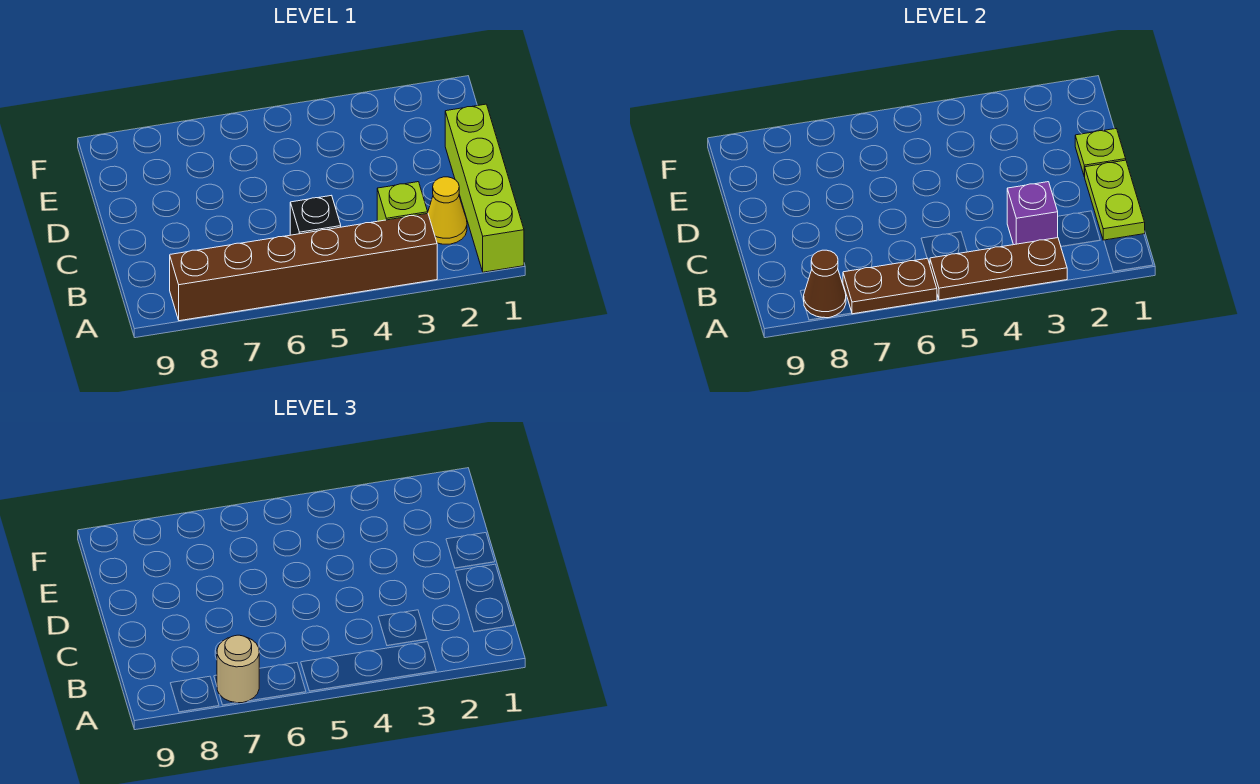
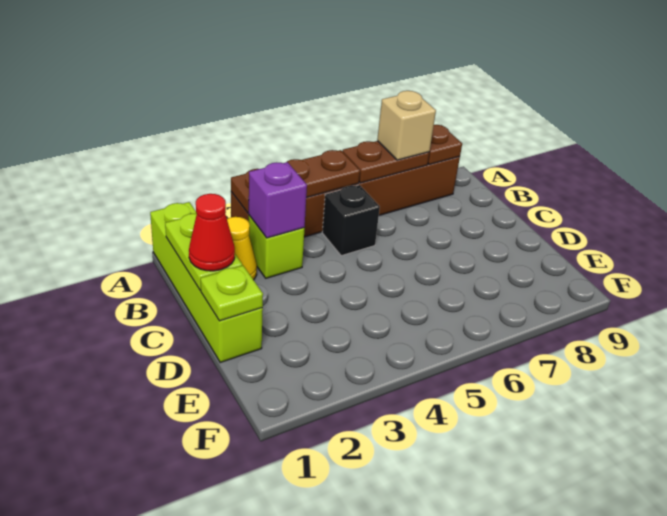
tan round brick A7 level 3 -> tan brick A7 level 3
brown cone A8 level 2 -> brown plate A8 level 2
none -> red cone C1 level 3

